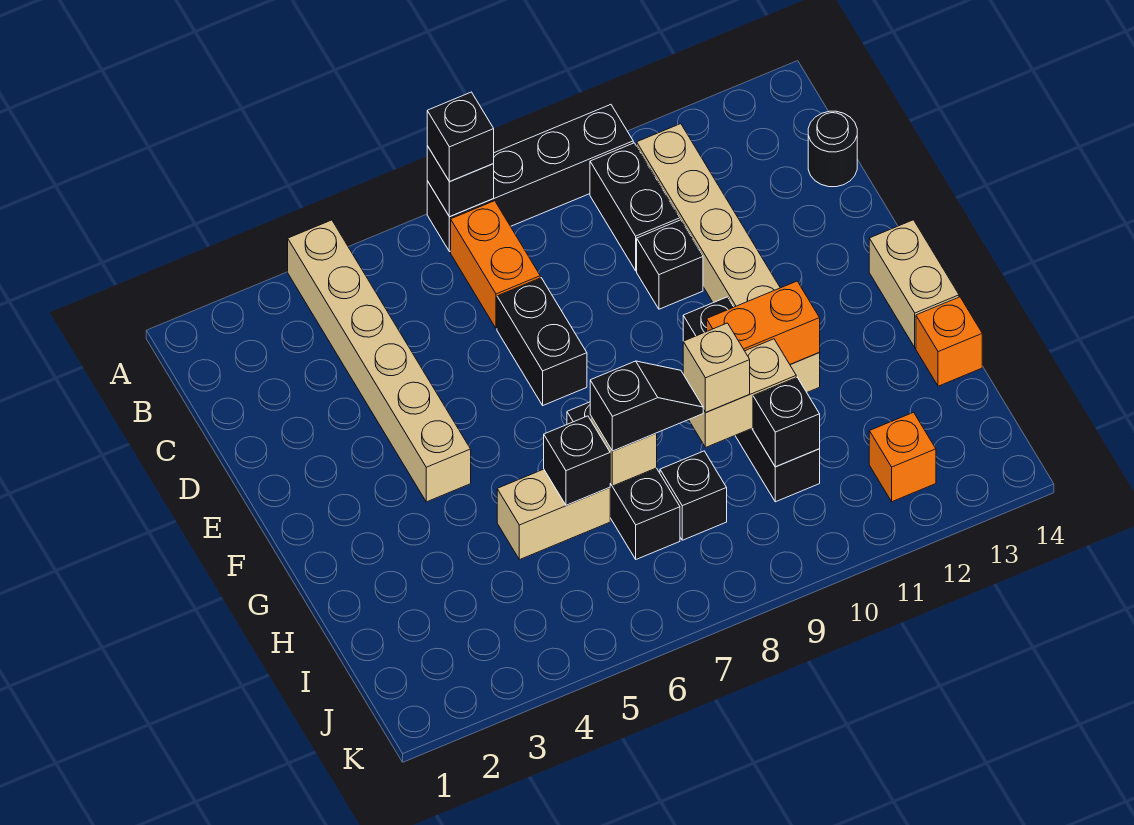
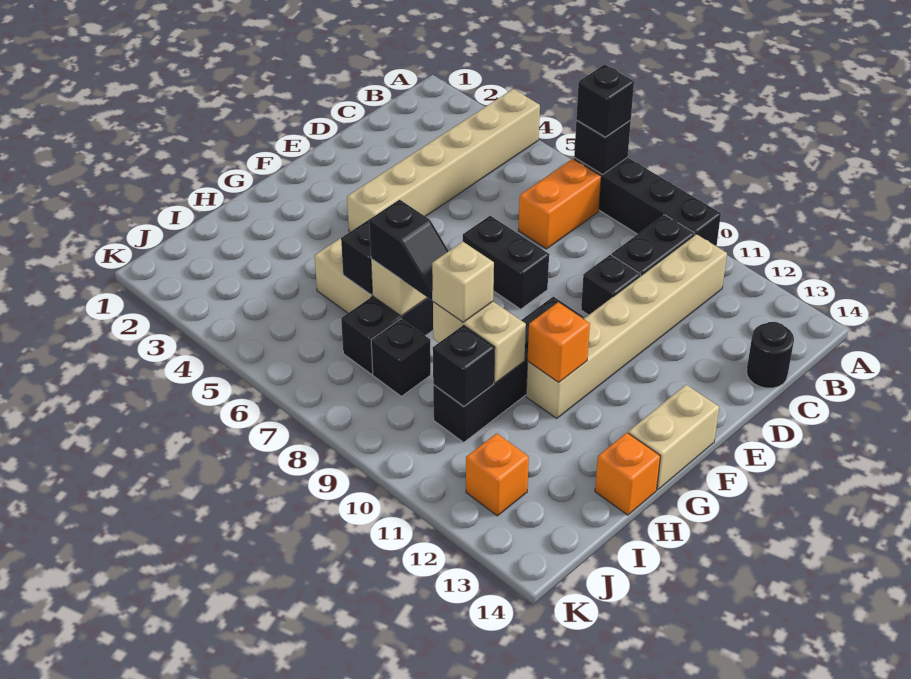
black brick D7:E7 level 1 -> black brick E7:E8 level 1
orange brick G10:G11 level 2 -> orange brick G11 level 2

